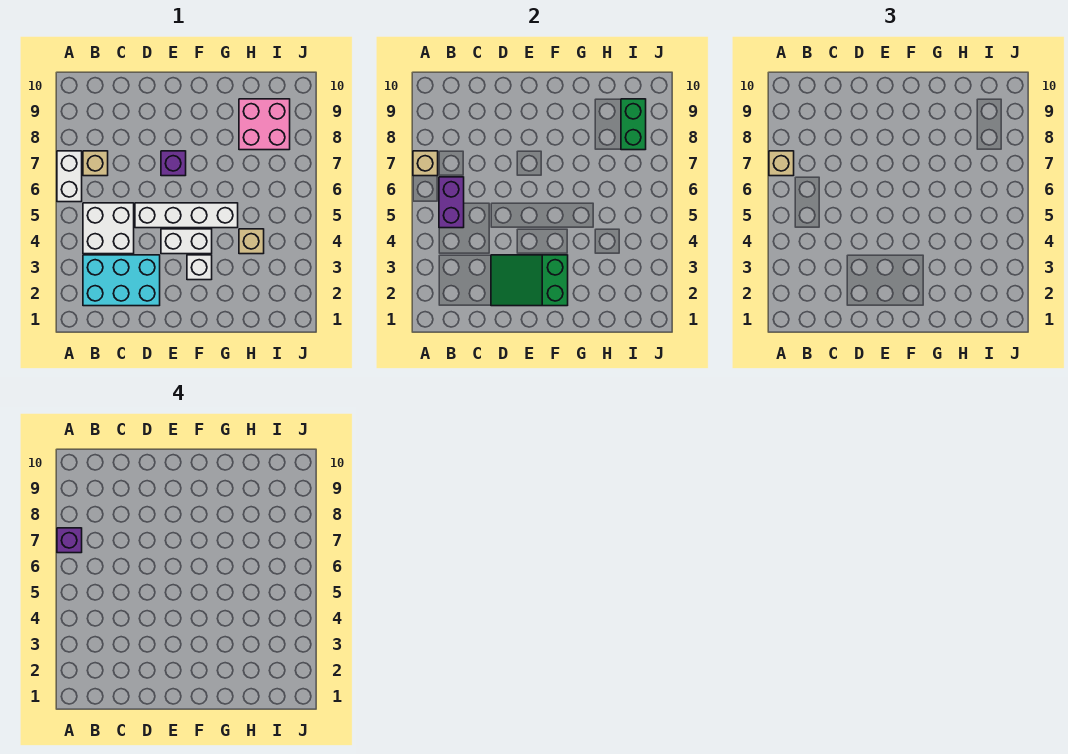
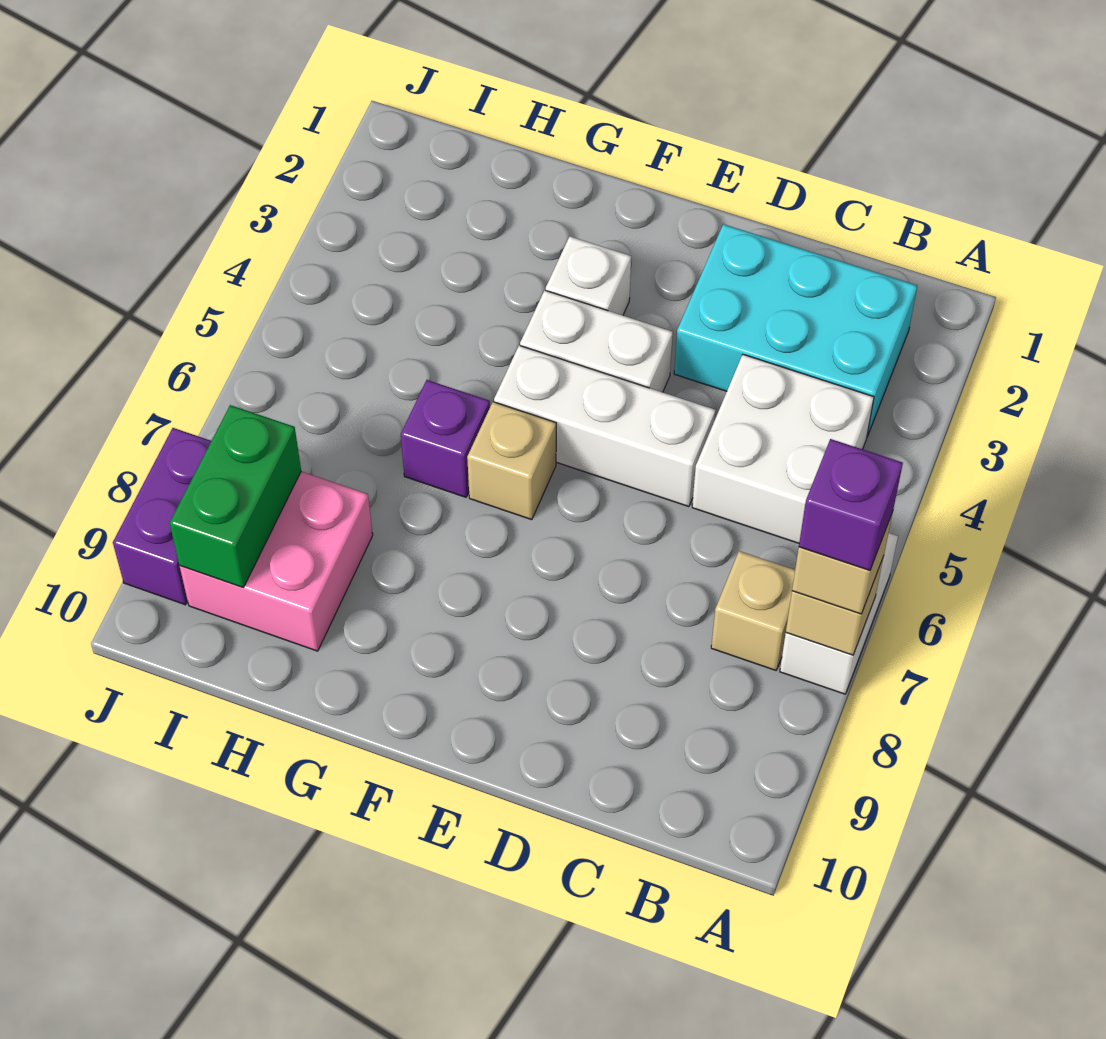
purple brick B5:B6 level 2 -> purple brick J8:J9 level 1
green slope D2:F3 level 2 top F -> none
white brick D5:G5 level 1 -> white brick D5:F5 level 1
purple brick E7 level 1 -> purple brick G6 level 1
tan brick H4 level 1 -> tan brick F6 level 1

